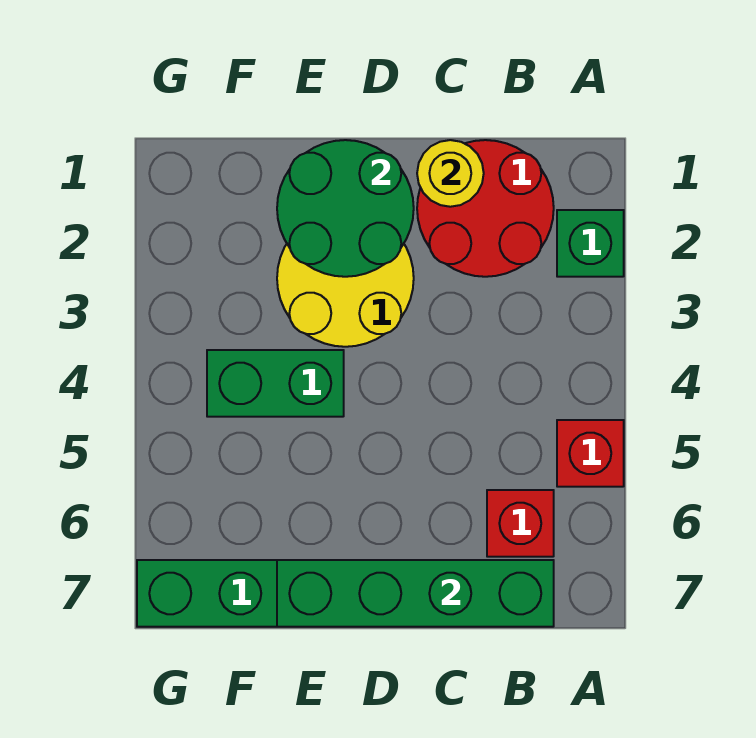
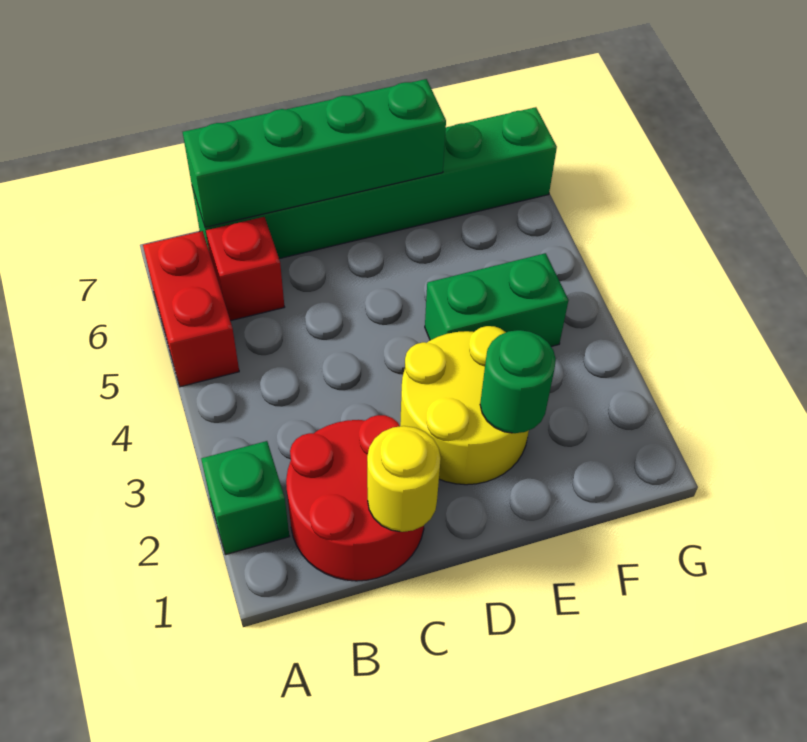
red brick A5 level 1 -> red brick A5:A6 level 1
green round brick D1:E2 level 2 -> green round brick E2 level 2

